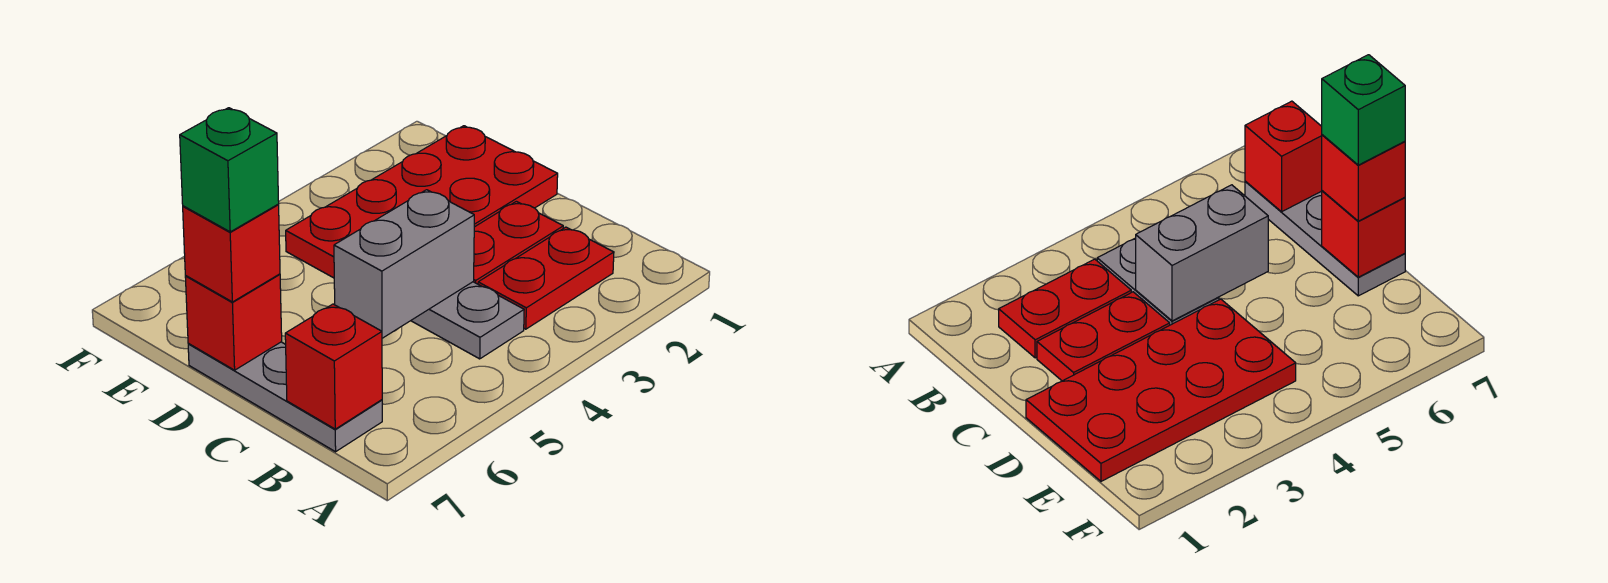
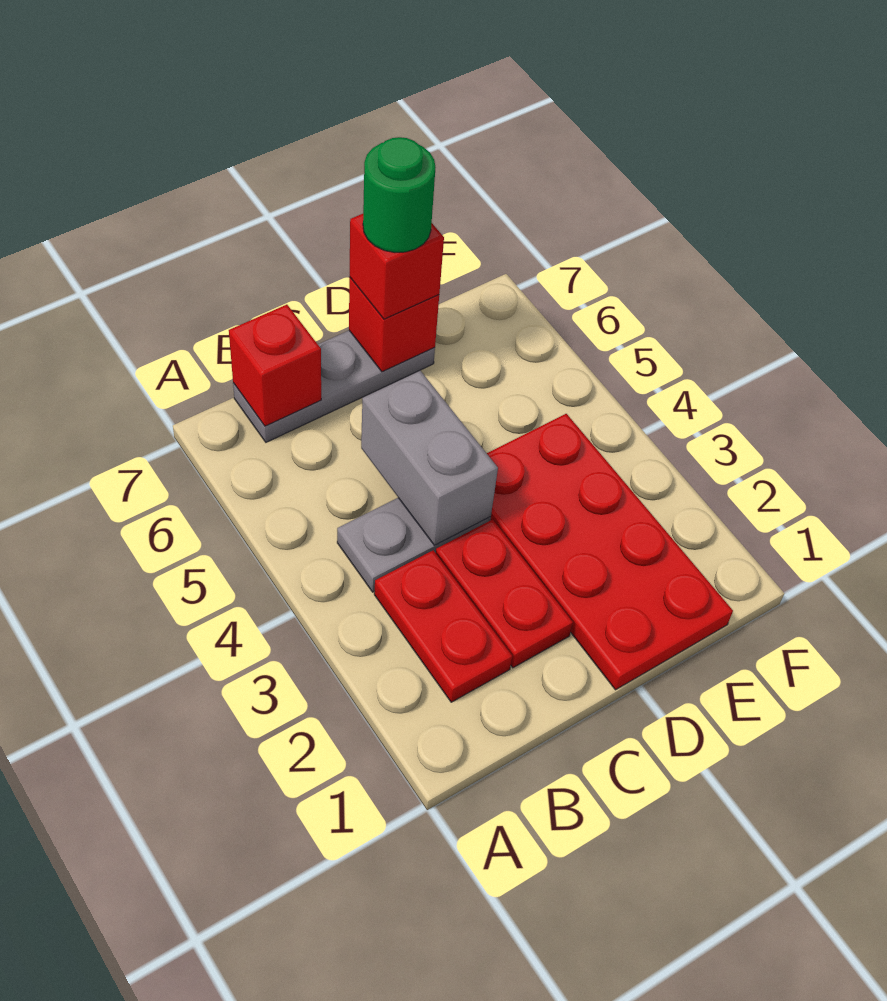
green brick D7 level 4 -> green round brick D7 level 4

